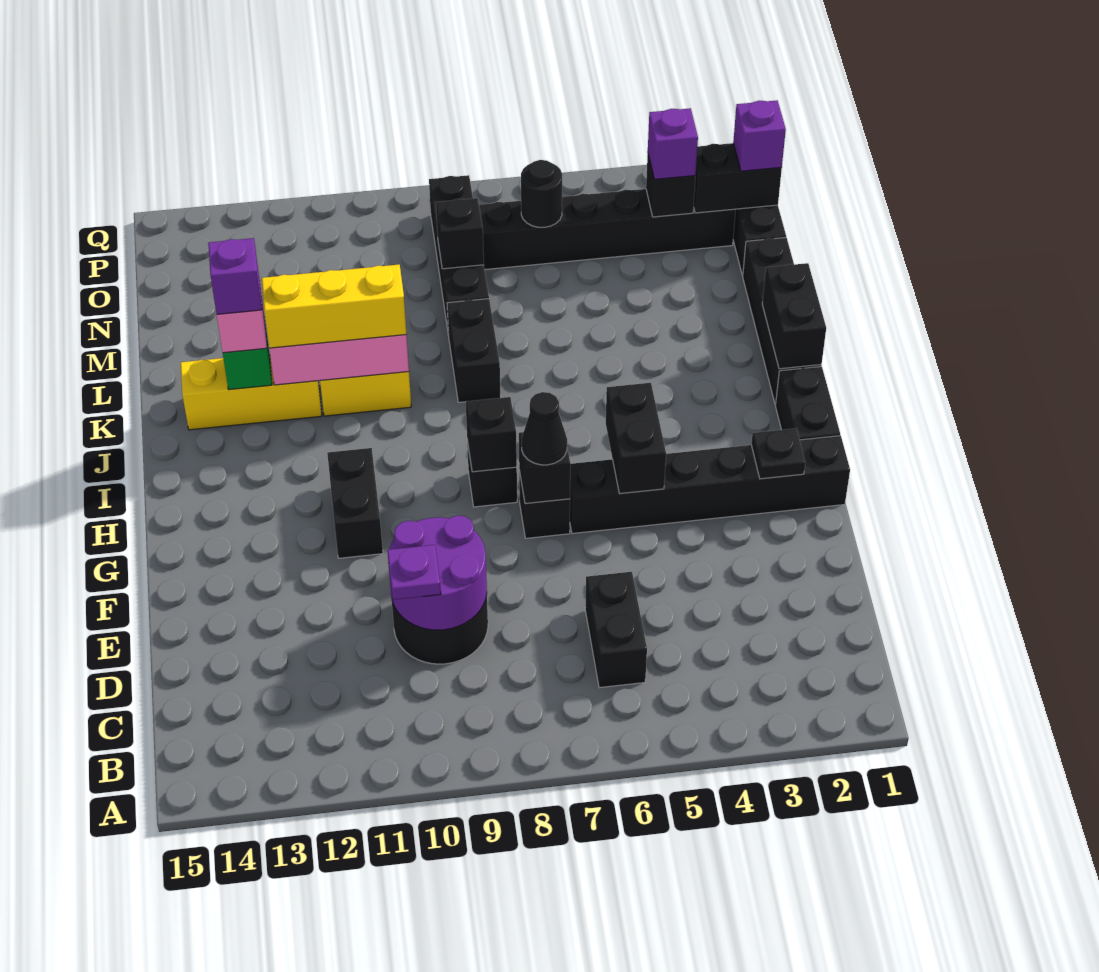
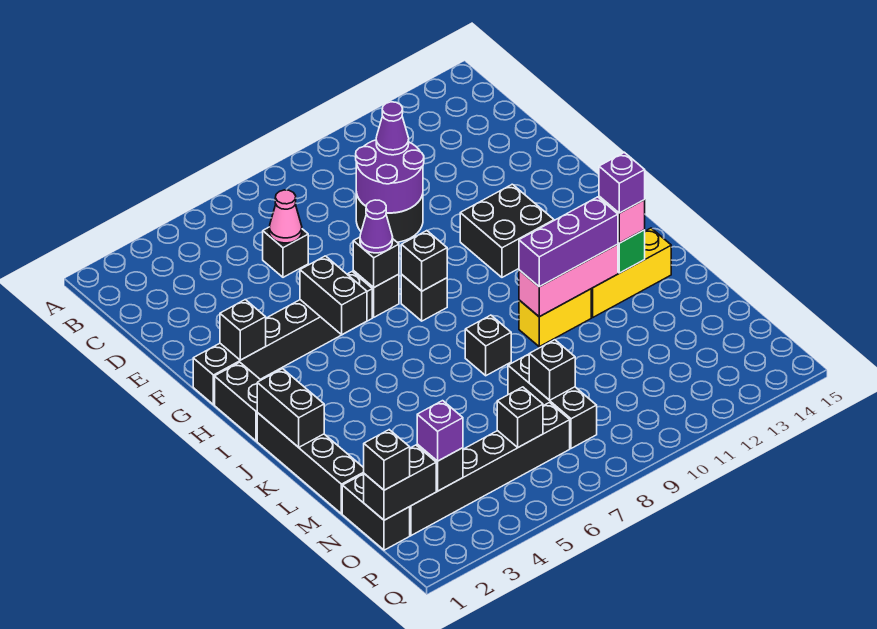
black brick C6:D6 level 1 -> black brick D6 level 1
none -> pink cone D6 level 2
purple plate D10 level 3 -> purple cone D10 level 3
black plate G2 level 2 -> black brick G2 level 2
black cone G7 level 3 -> purple cone G7 level 3
black brick G11:H11 level 1 -> black brick G11:H12 level 1
black brick K8:L8 level 1 -> black brick K8 level 1
yellow brick K10:K12 level 3 -> purple brick K10:K12 level 3
black brick M8:P8 level 1 -> black brick M8:O8 level 1
purple brick O1 level 3 -> black brick O1 level 3
black round brick O6 level 2 -> black brick O6 level 2

